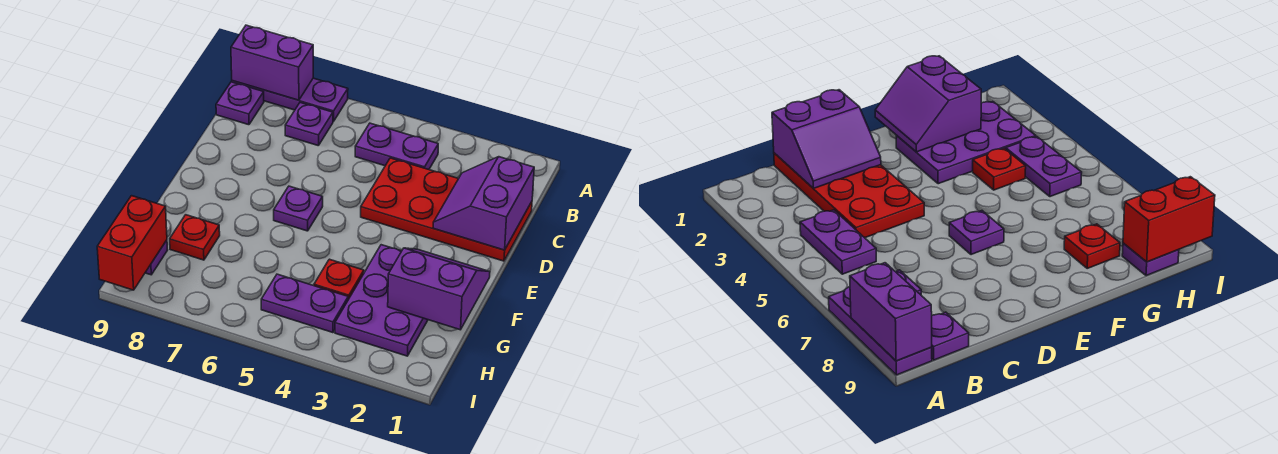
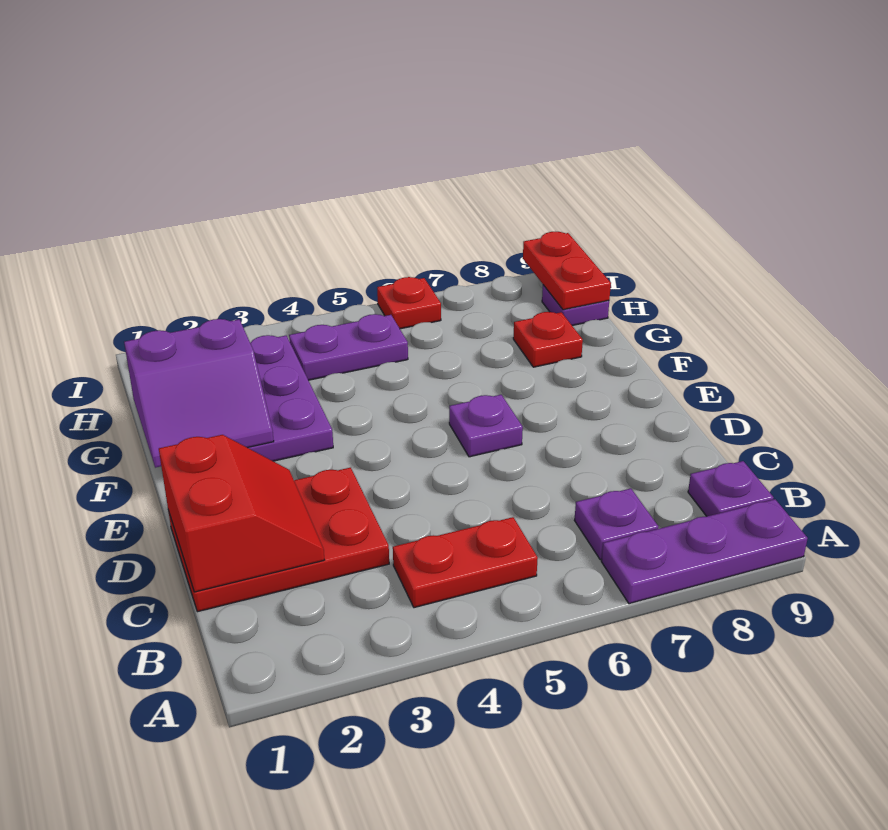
purple brick A8:A9 level 2 -> none
purple plate B4:B5 level 1 -> red plate B4:B5 level 1
red plate C1:D4 level 1 -> red plate C1:D3 level 1
purple slope C1:D2 level 2 top 1 -> red slope C1:D2 level 2 top 1
red plate G4 level 1 -> red plate I6 level 1
red brick H9:I9 level 2 -> red plate H9:I9 level 2

